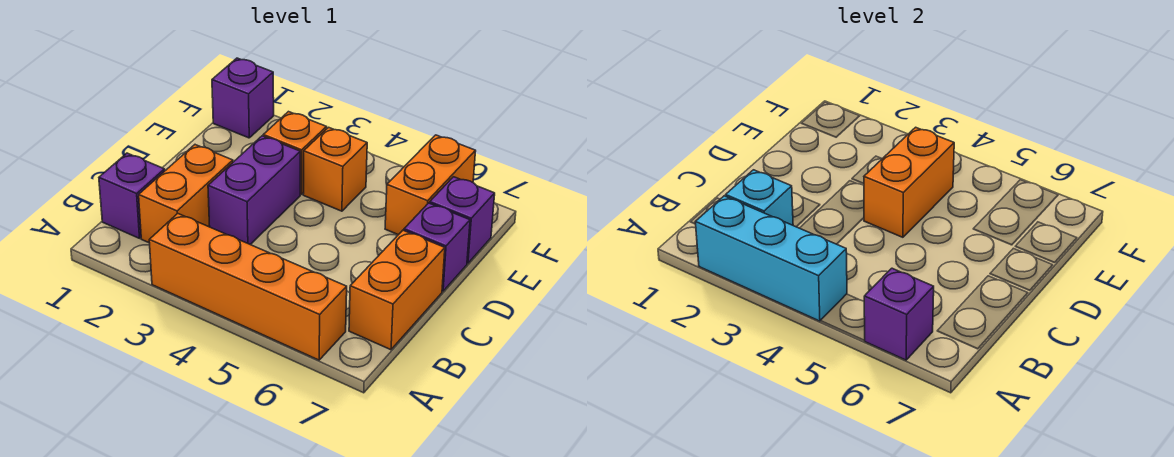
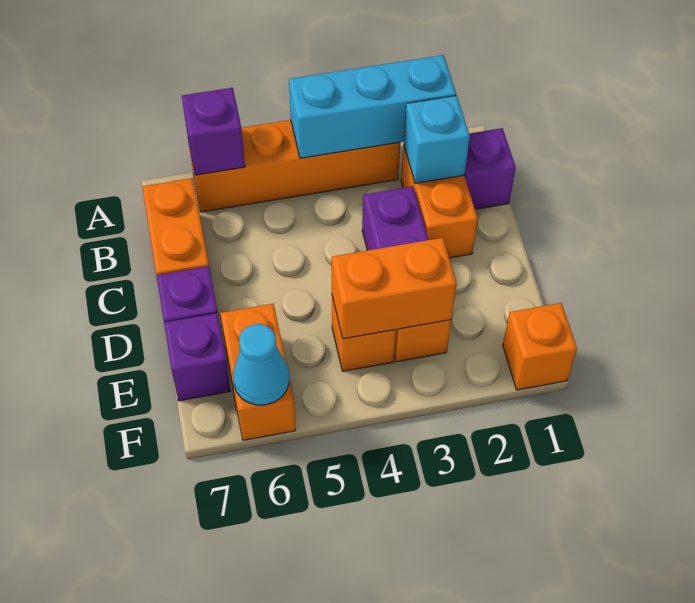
orange brick D4:E4 level 2 -> orange brick E3:E4 level 2
purple brick F1 level 1 -> orange brick F1 level 1
none -> cyan cone F6 level 2

